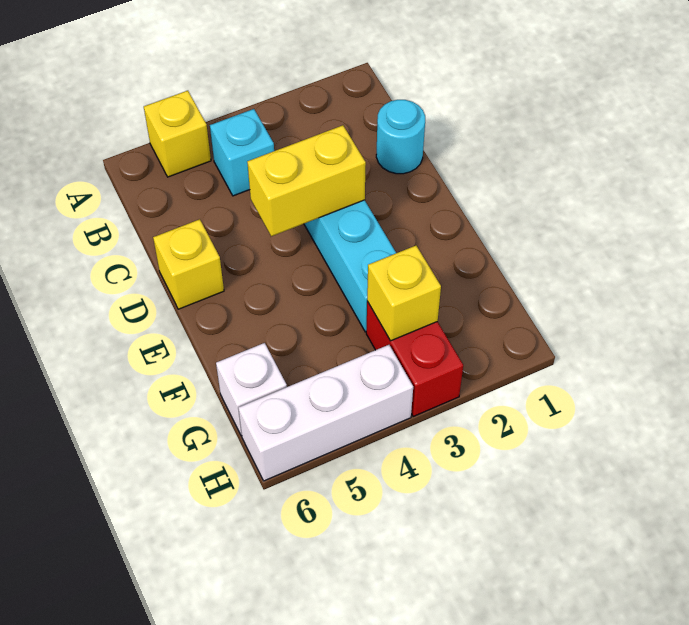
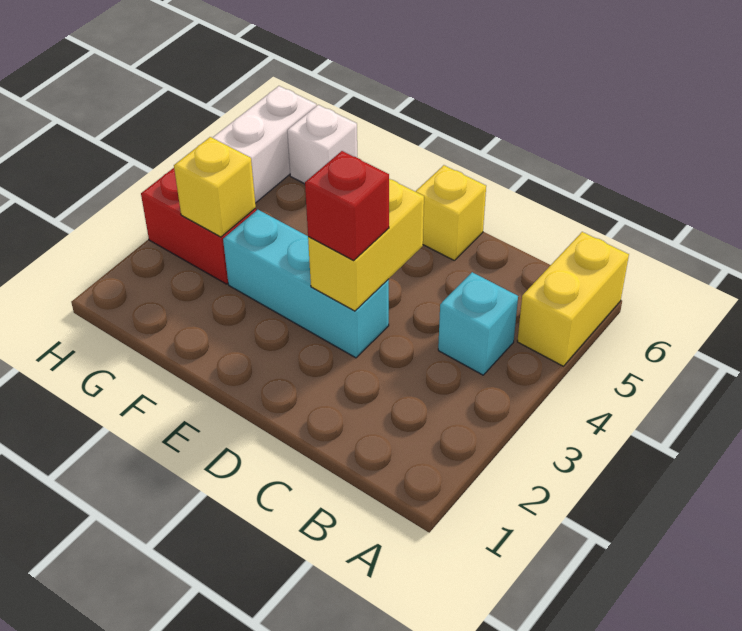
yellow brick A5 level 1 -> yellow brick A5:A6 level 1
cyan round brick C1 level 1 -> none
none -> red brick D3 level 3

